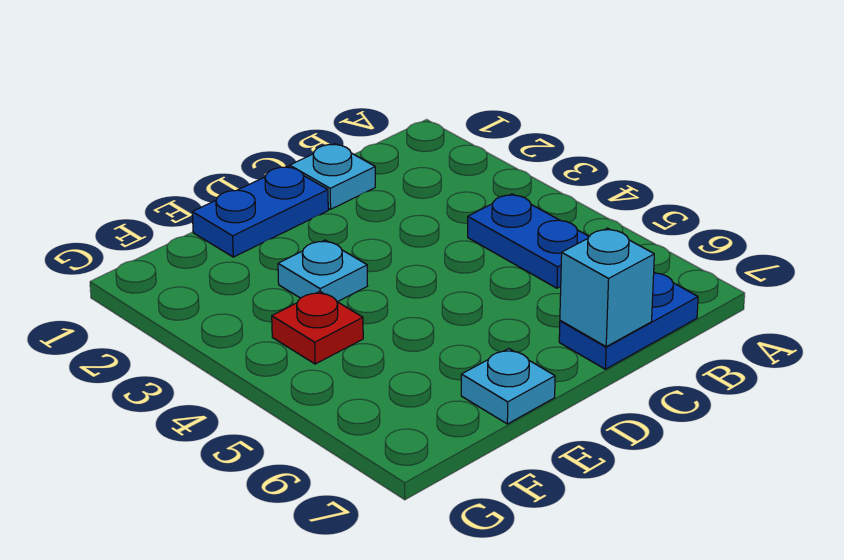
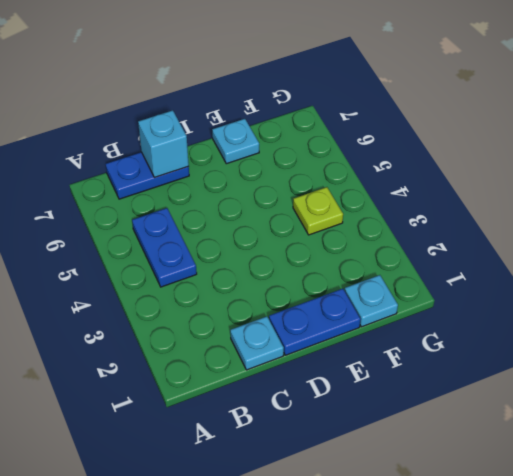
cyan plate E3 level 1 -> cyan plate F1 level 1
red plate F4 level 1 -> lime plate F4 level 1

